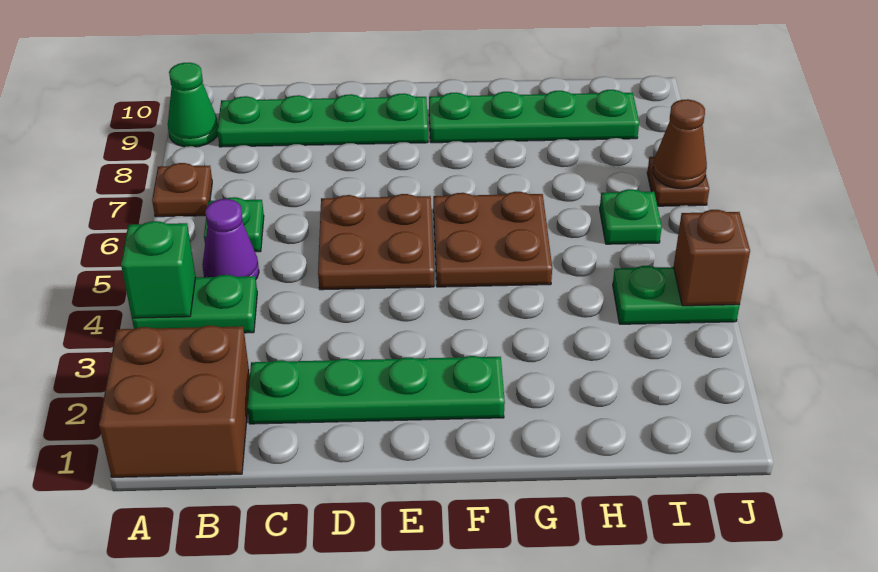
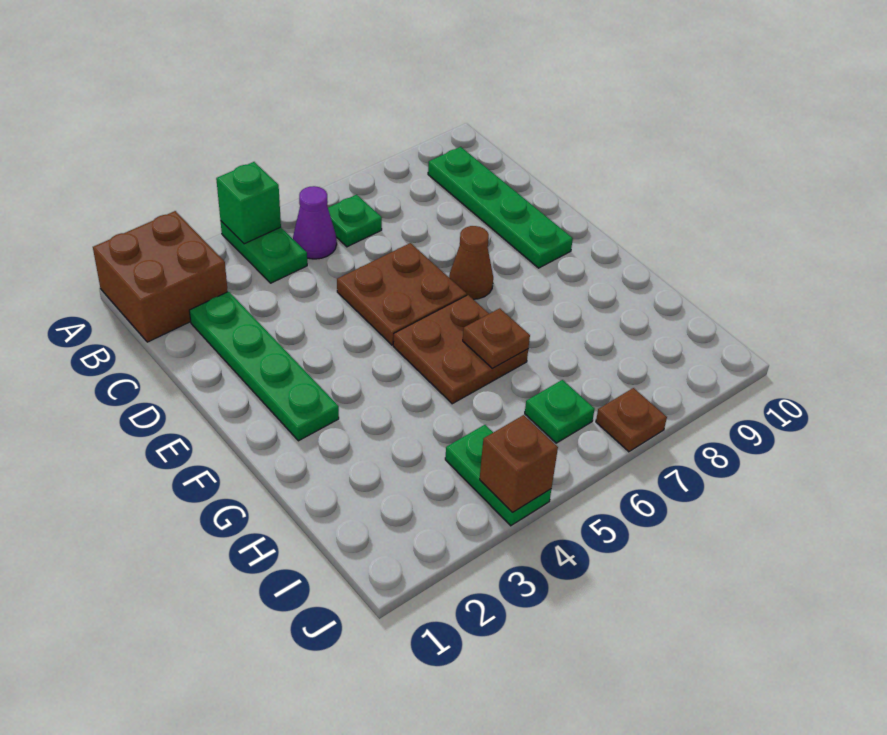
brown plate A7 level 1 -> brown plate G6 level 2
green cone A9 level 1 -> none
green plate F9:I9 level 1 -> none
brown cone J7 level 2 -> brown cone E7 level 1

